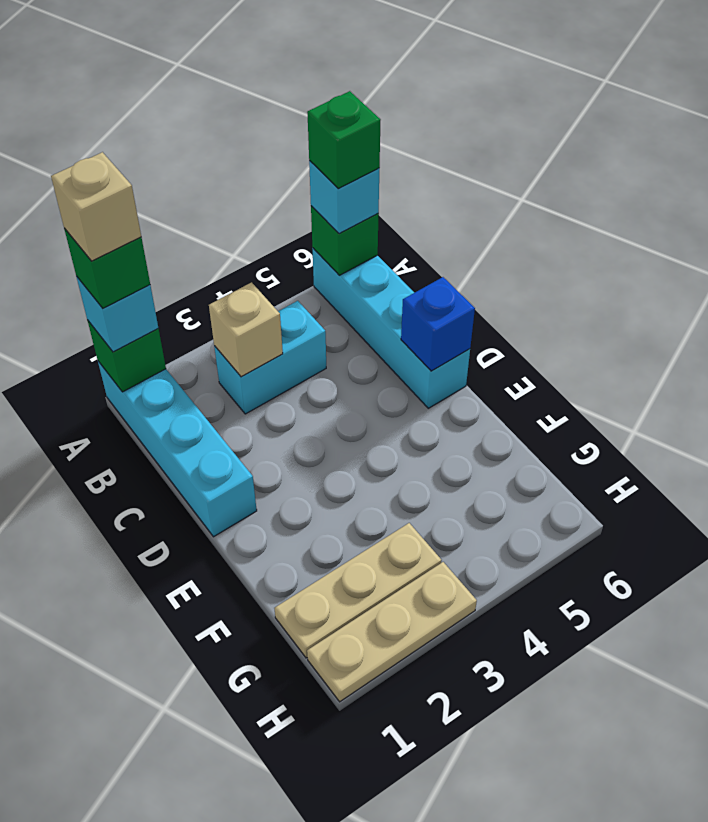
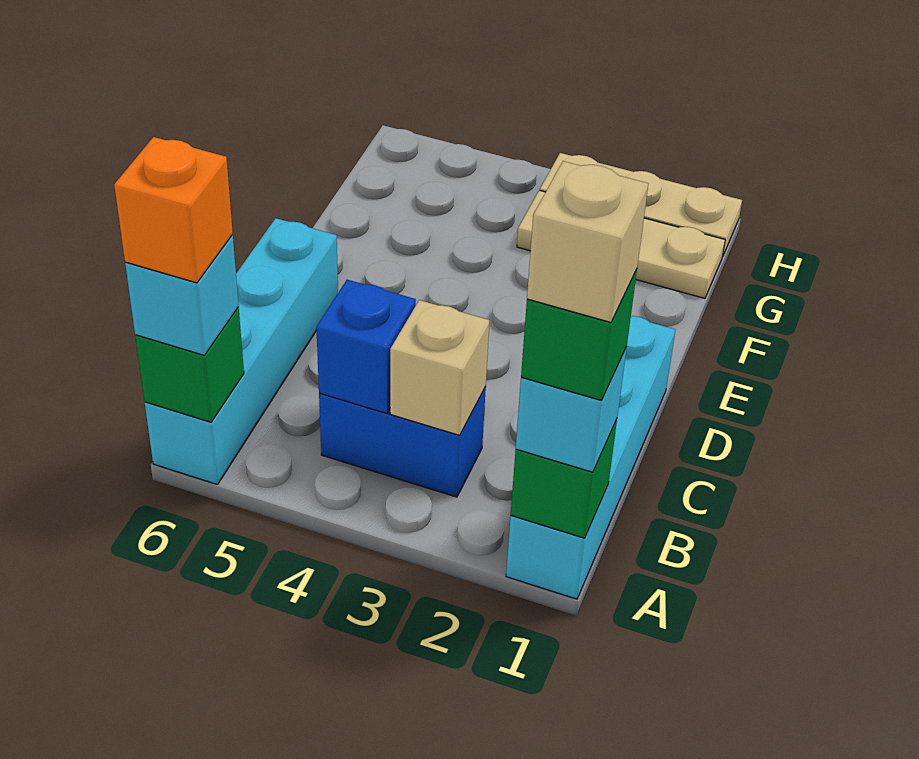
green brick A6 level 4 -> orange brick A6 level 4
cyan brick B3:B4 level 1 -> blue brick B3:B4 level 1
blue brick D6 level 2 -> blue brick B4 level 2

